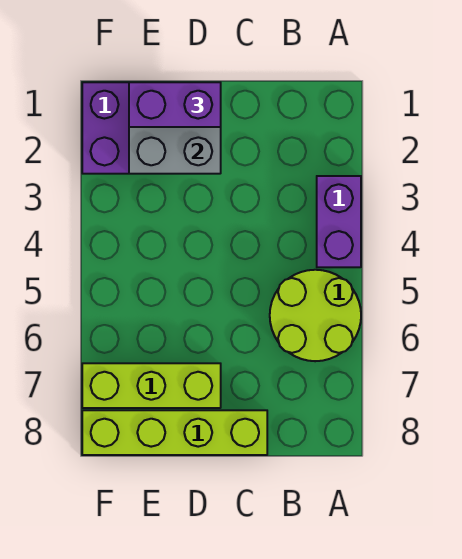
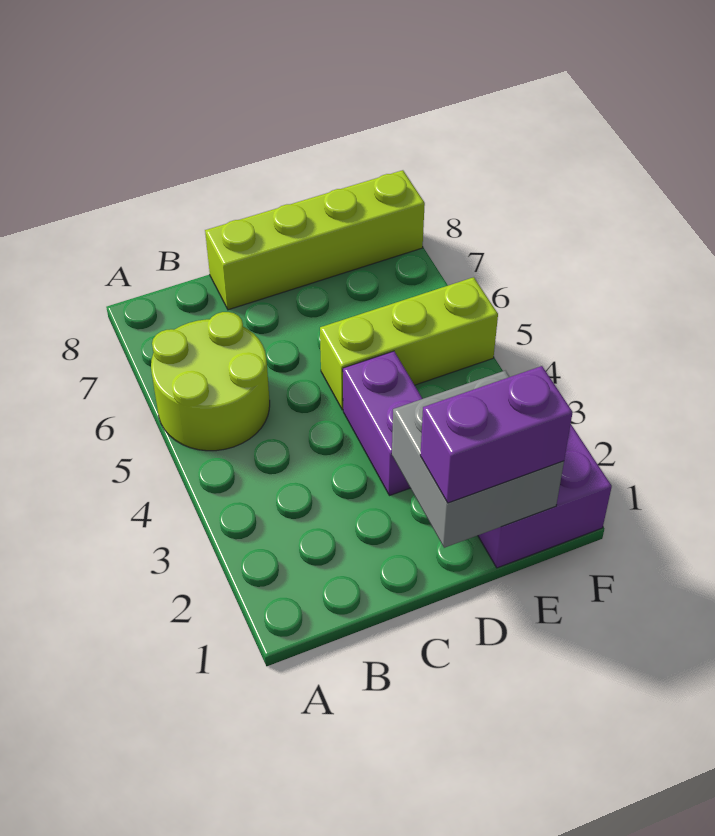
purple brick A3:A4 level 1 -> purple brick D3:D4 level 1
lime brick D7:F7 level 1 -> lime brick D5:F5 level 1

